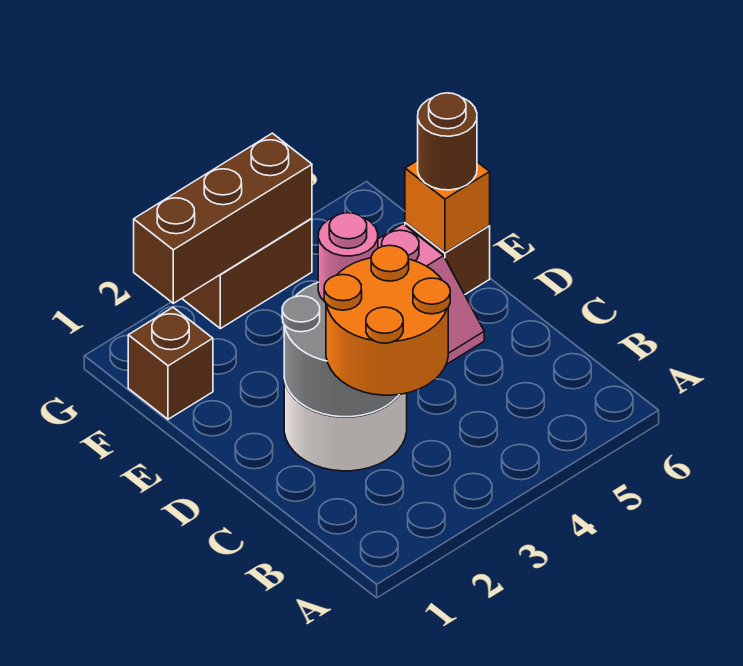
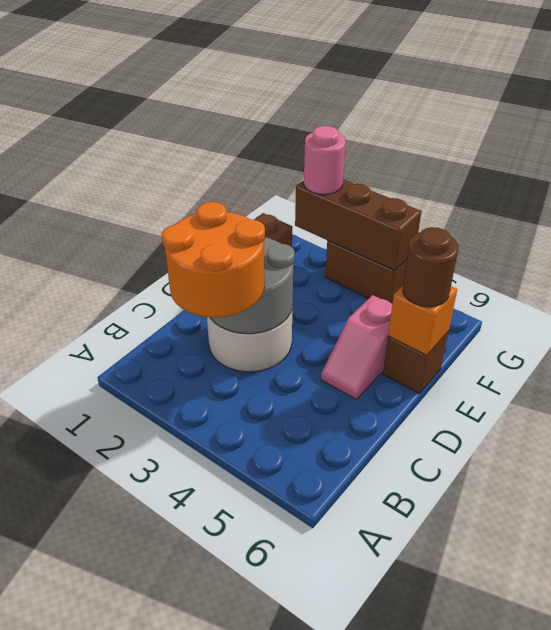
pink round brick D3 level 3 -> pink round brick G2 level 3

